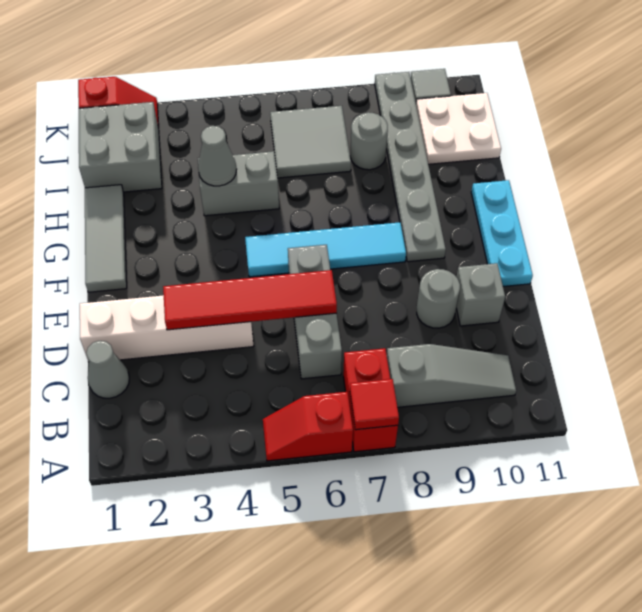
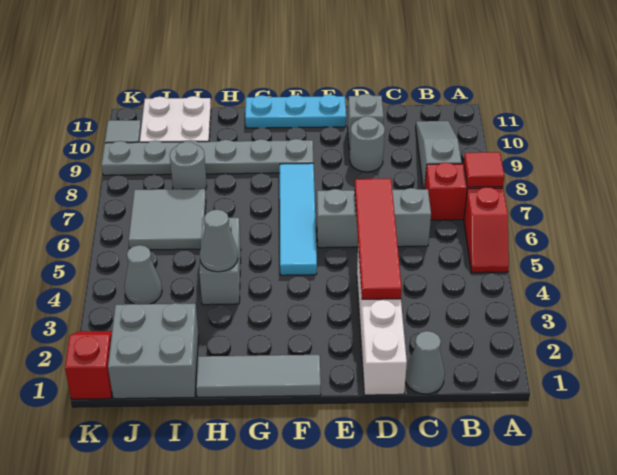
none -> grey cone J4 level 1

